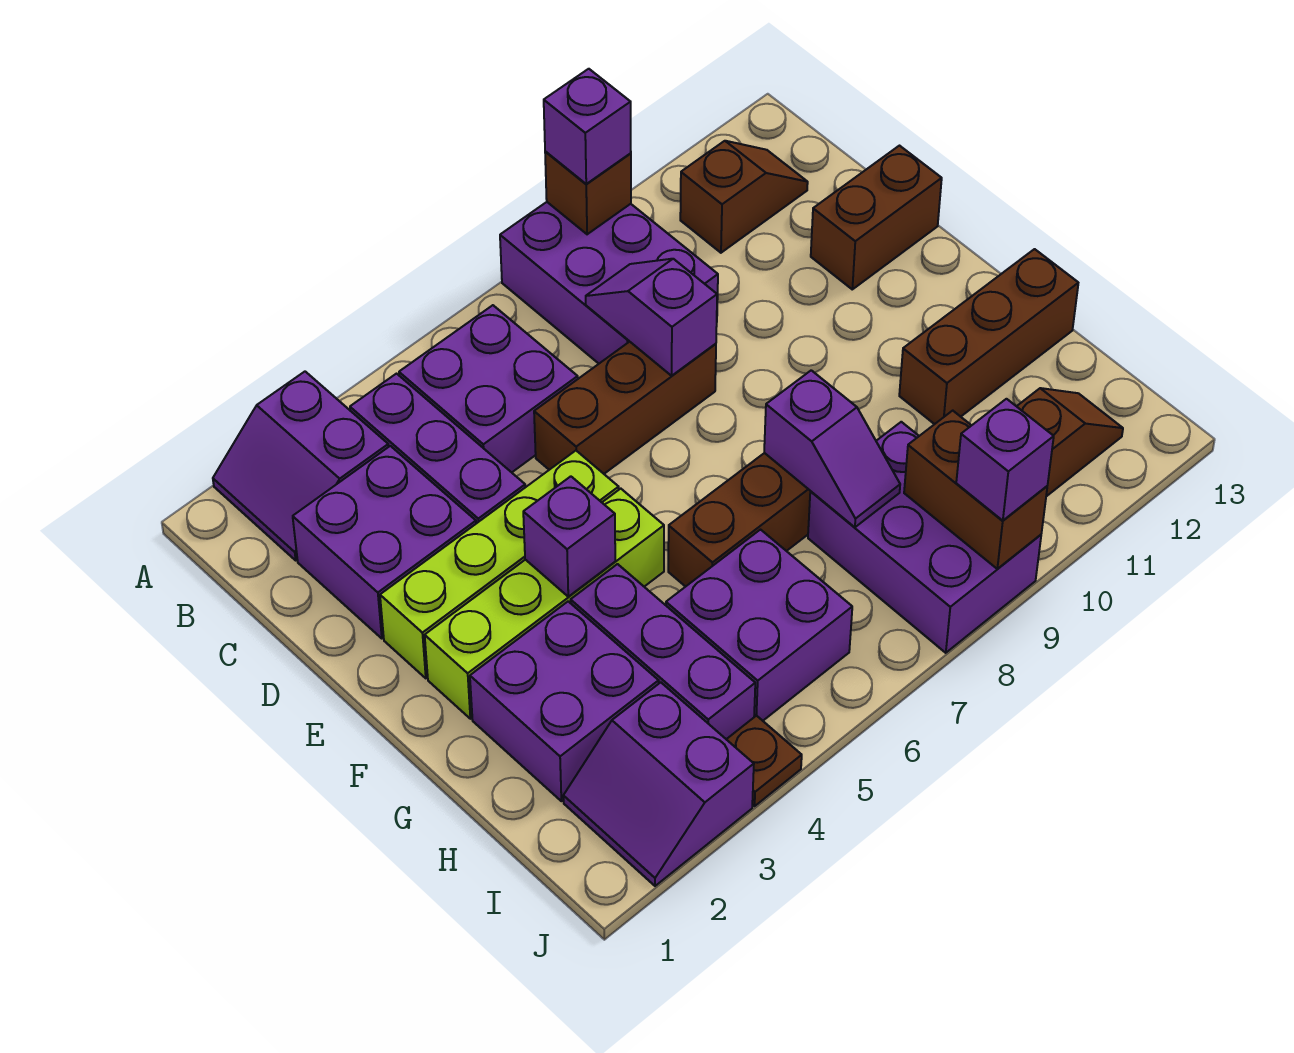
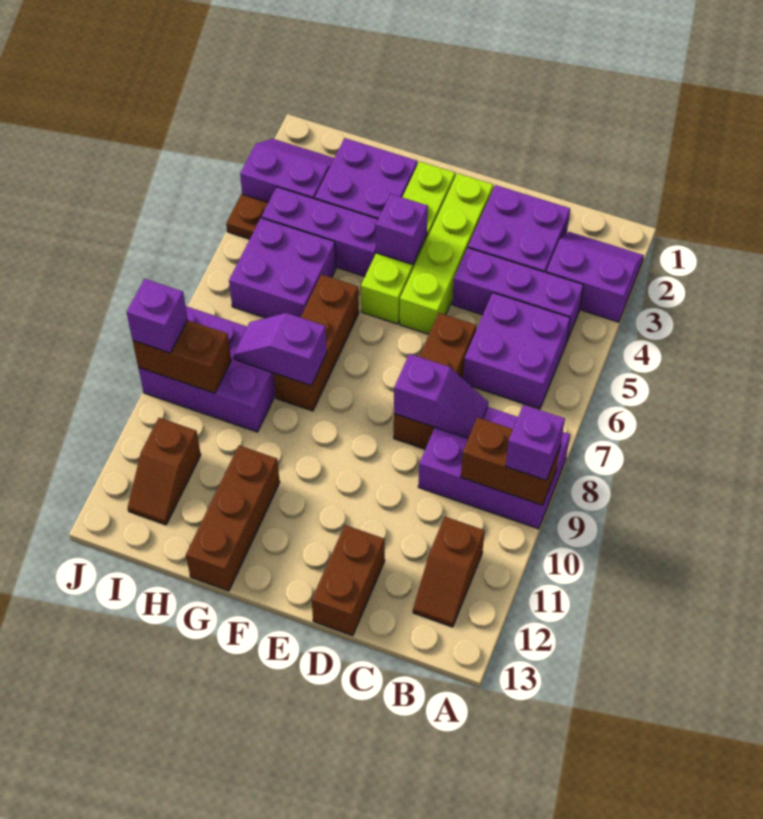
brown brick A9 level 2 -> brown brick A9:B9 level 2

